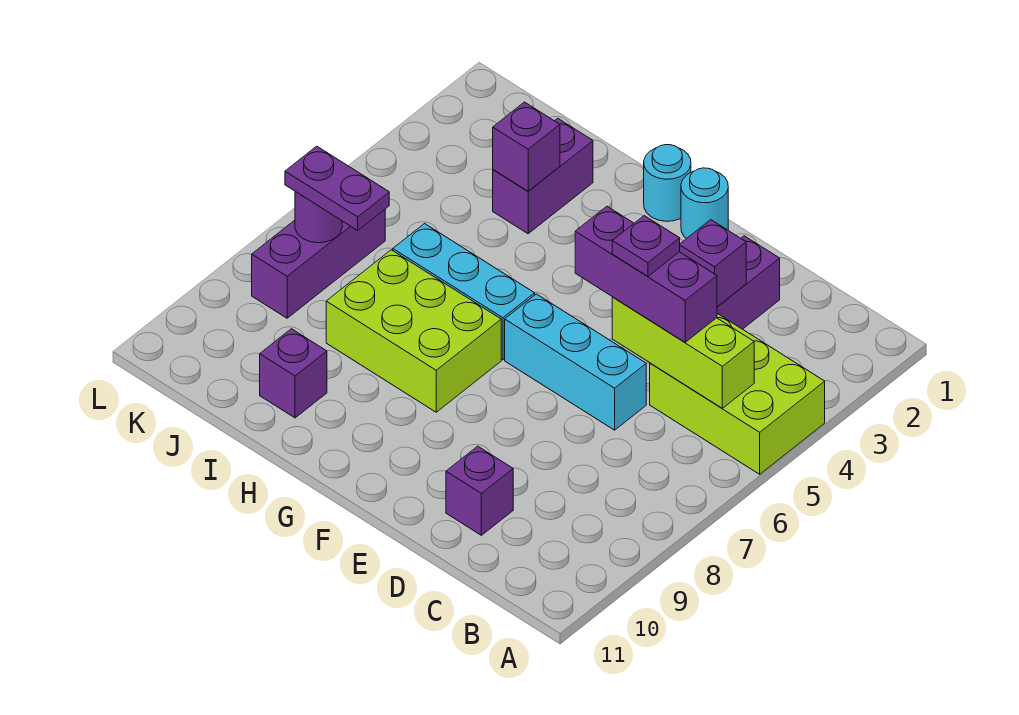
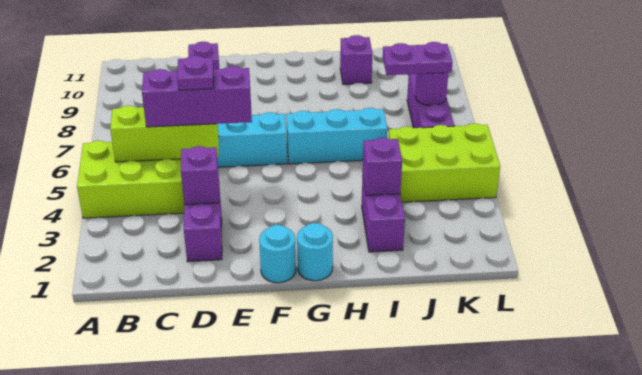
lime brick G7:I8 level 1 -> lime brick J4:L5 level 1

